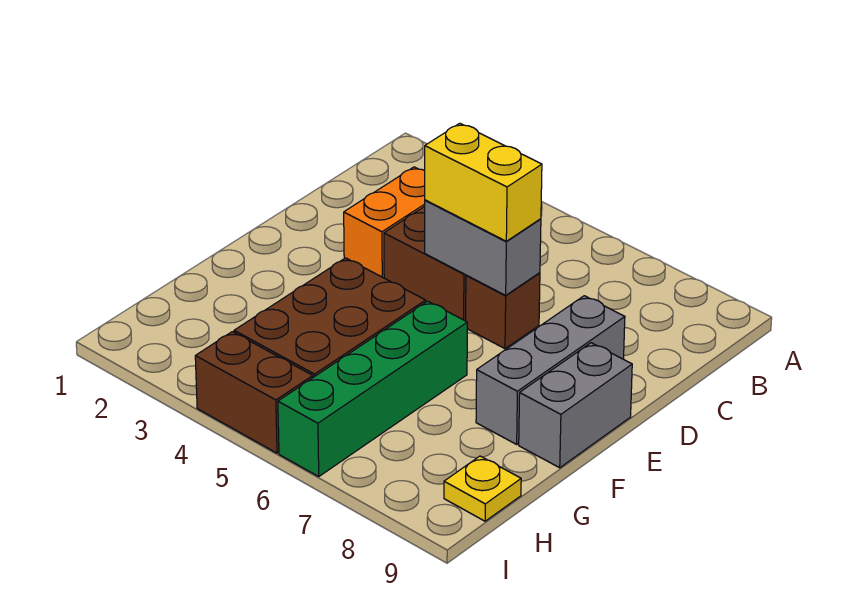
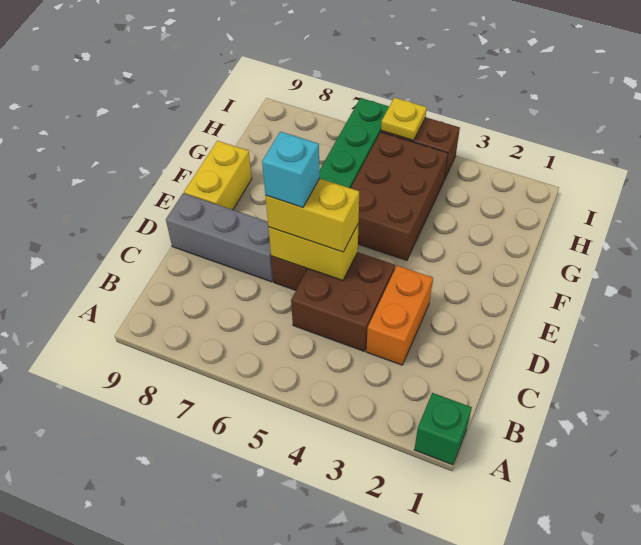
none -> green brick A1 level 1
grey brick D5:D6 level 2 -> yellow brick D5:D6 level 2
none -> cyan brick D6 level 4
grey brick D8:F8 level 1 -> grey brick D7:D9 level 1
grey brick E9:F9 level 1 -> yellow brick E9:F9 level 1
yellow plate H9 level 1 -> yellow plate I5 level 2

